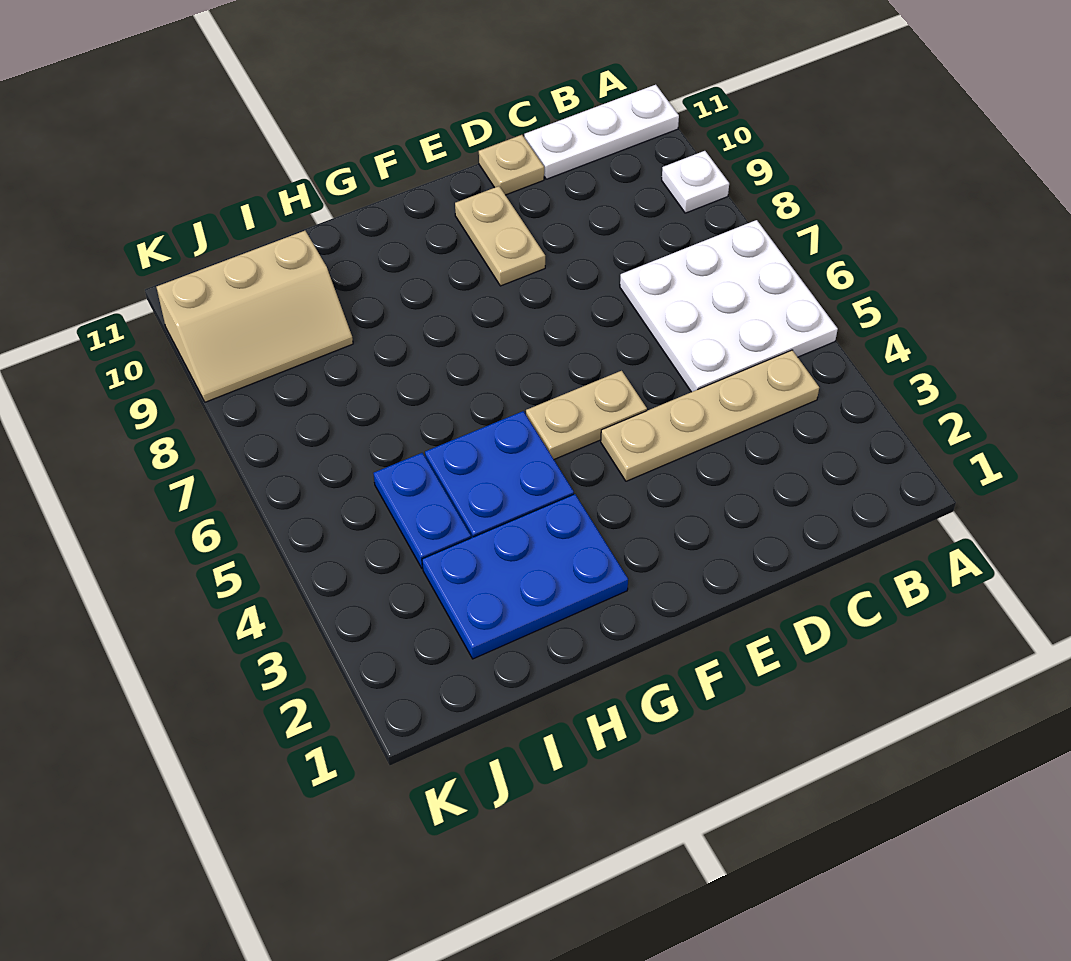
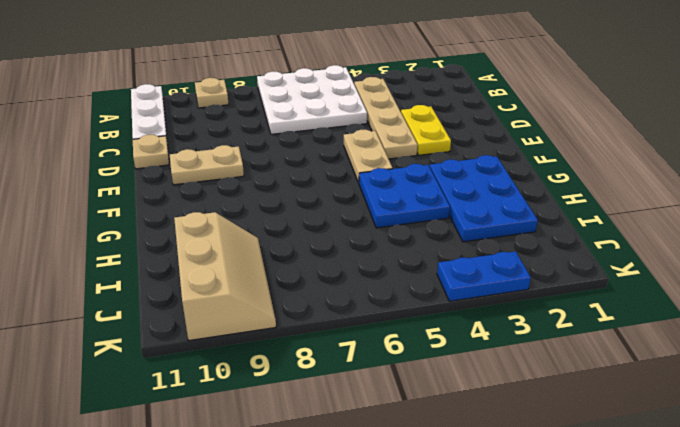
white plate A9 level 1 -> tan plate A9 level 1
none -> yellow plate D3:E3 level 1
blue plate I4:I5 level 1 -> blue plate K3:K4 level 1

